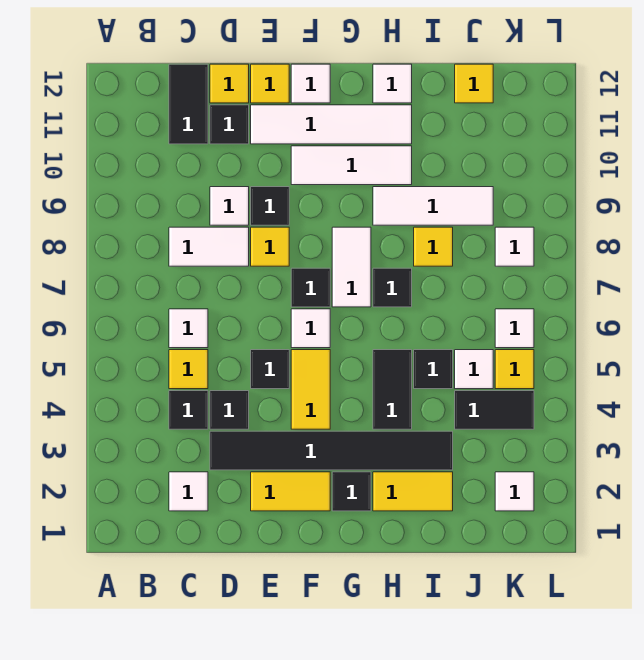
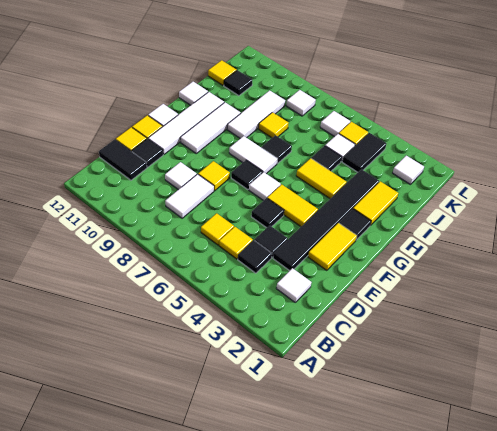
white tile C6 level 1 -> yellow tile C6 level 1
black tile E9 level 1 -> black tile J11 level 1
black tile H4:H5 level 1 -> yellow tile H4:H5 level 1

